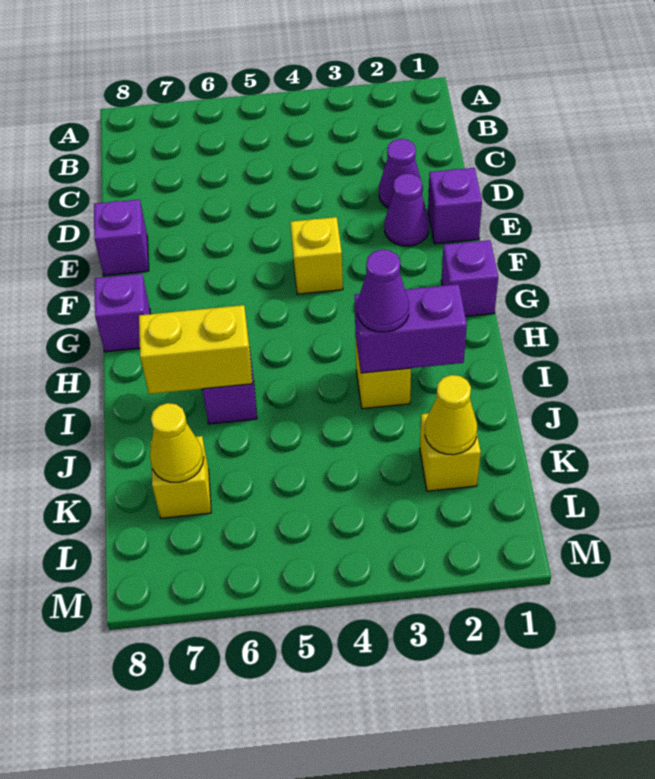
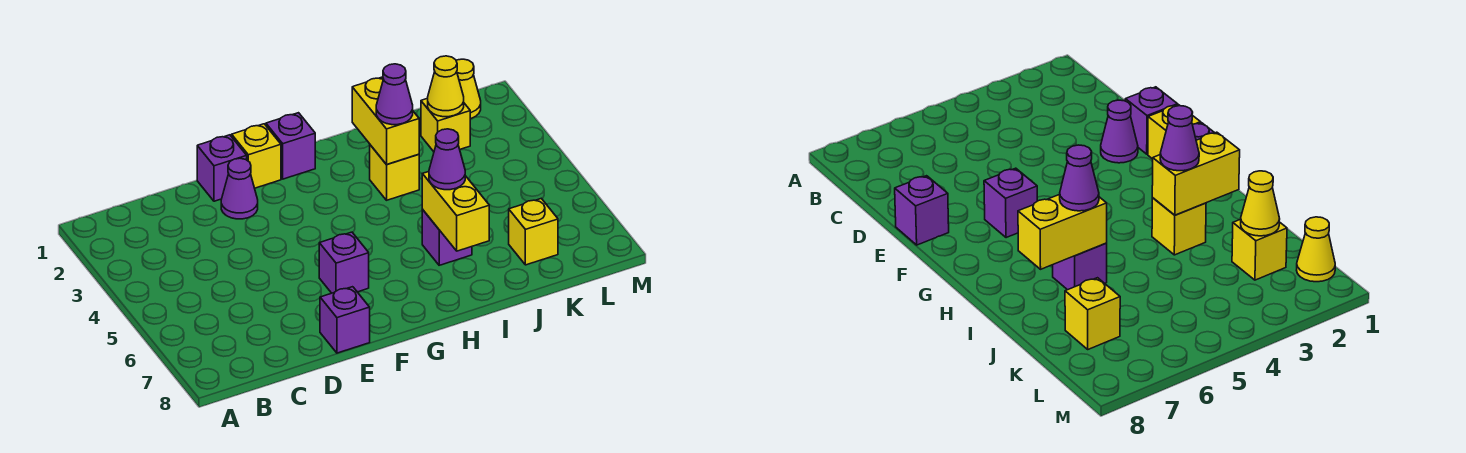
purple cone D2 level 1 -> purple cone I6 level 3
yellow brick F4 level 1 -> yellow brick F1 level 1
purple brick G8 level 1 -> purple brick F6 level 1
purple brick I2:I3 level 2 -> yellow brick I2:I3 level 2
yellow cone K7 level 2 -> yellow cone L1 level 1

